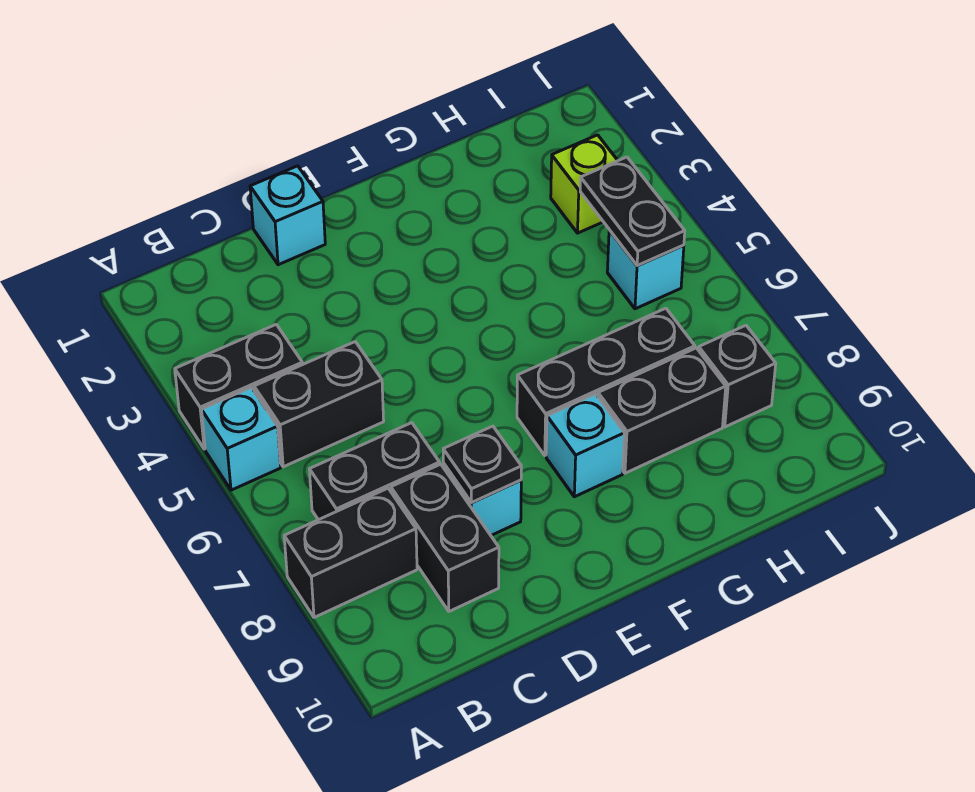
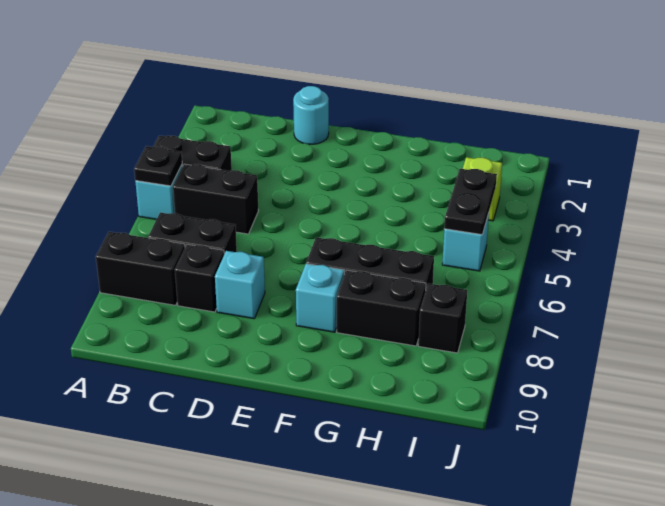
black brick C8:C9 level 1 -> black brick C8 level 1
cyan brick D1 level 1 -> cyan round brick D1 level 1
black plate D8 level 2 -> black plate A5 level 2

